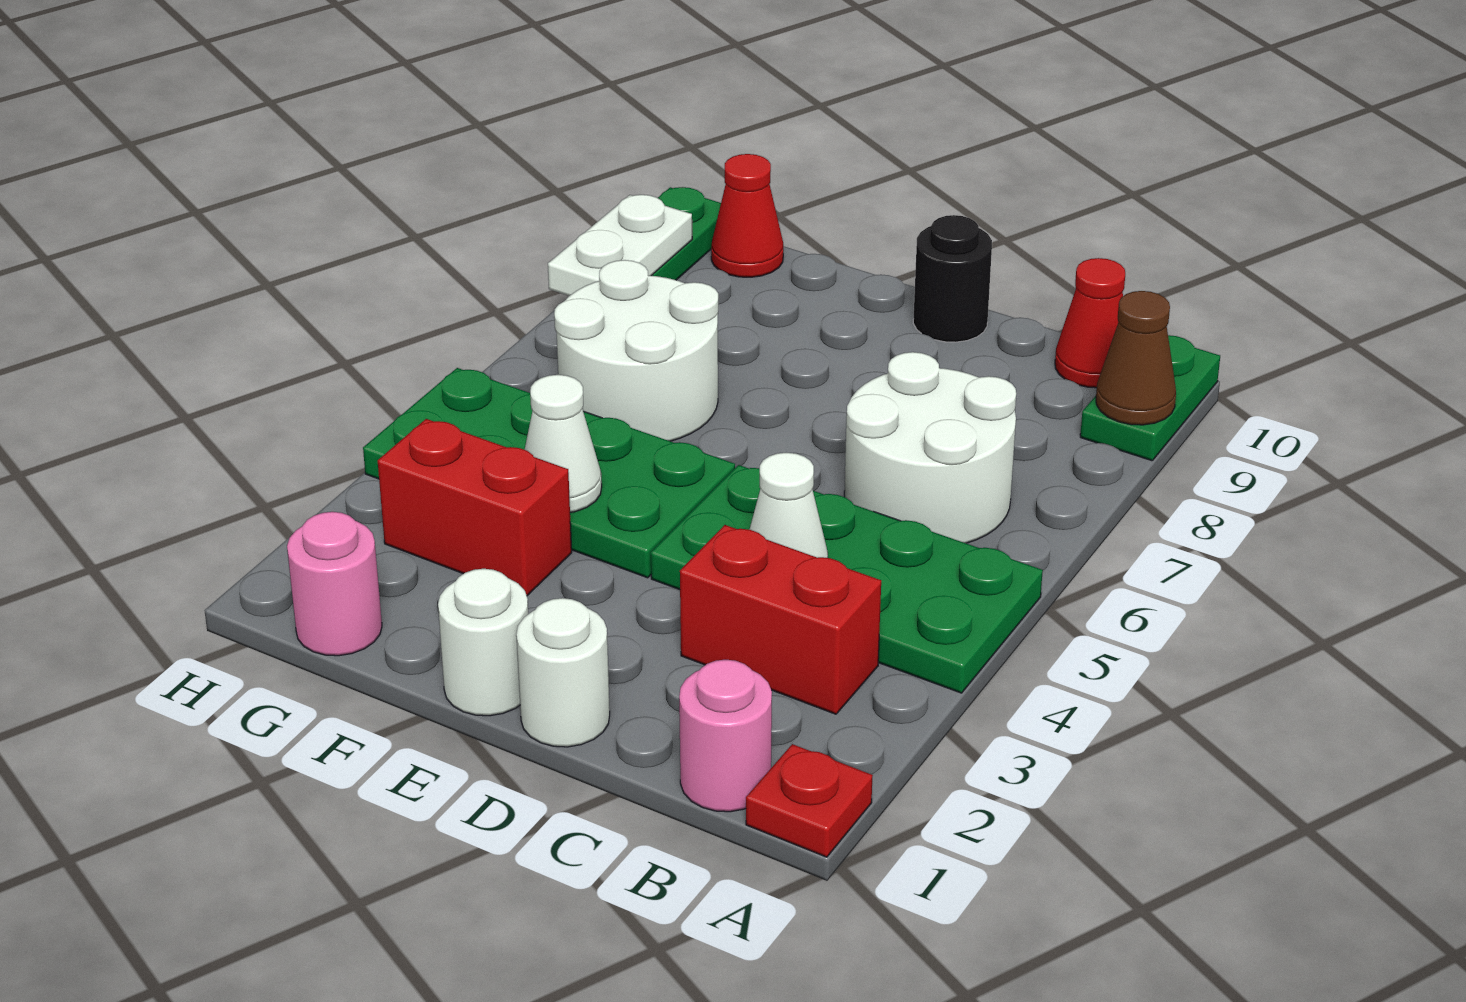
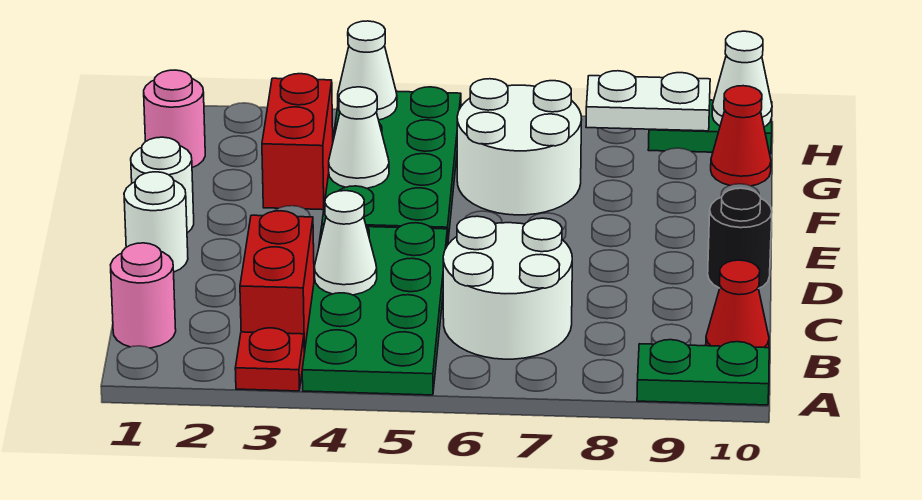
red plate A1 level 1 -> red plate A3 level 1
brown cone A9 level 2 -> none
none -> white cone H4 level 2
none -> white cone H10 level 2

